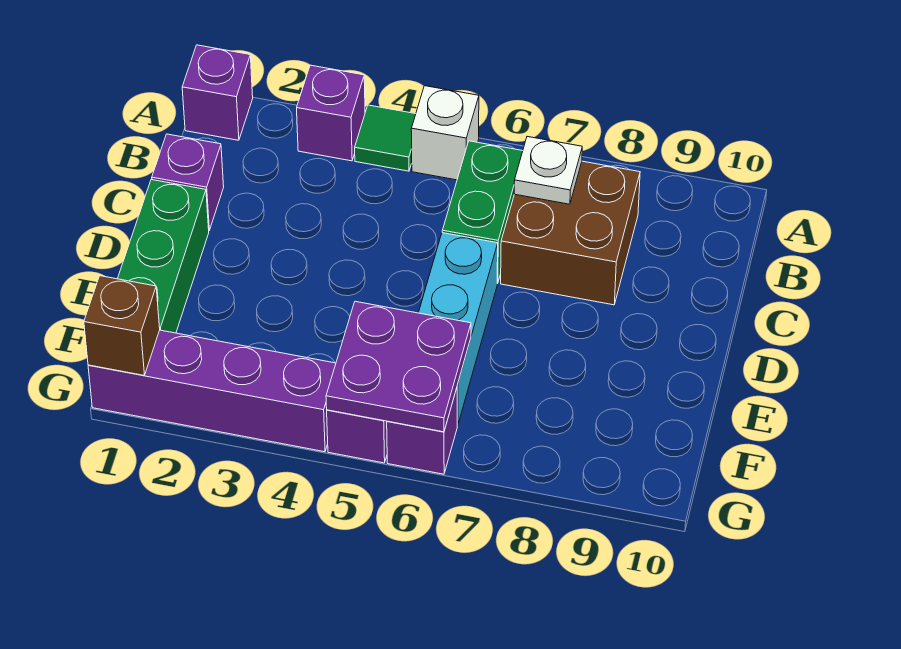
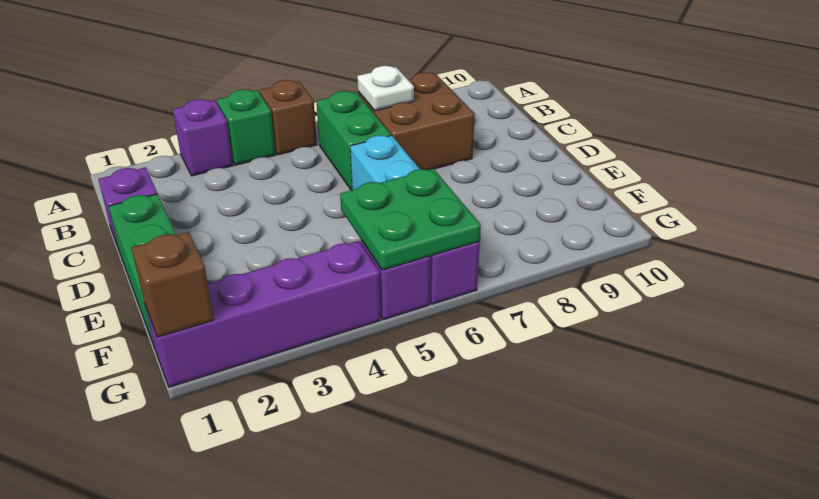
purple brick A1 level 1 -> none
green tile A4 level 1 -> green brick A4 level 1
white brick A5 level 1 -> brown brick A5 level 1
purple plate F5:G6 level 2 -> green plate F5:G6 level 2

